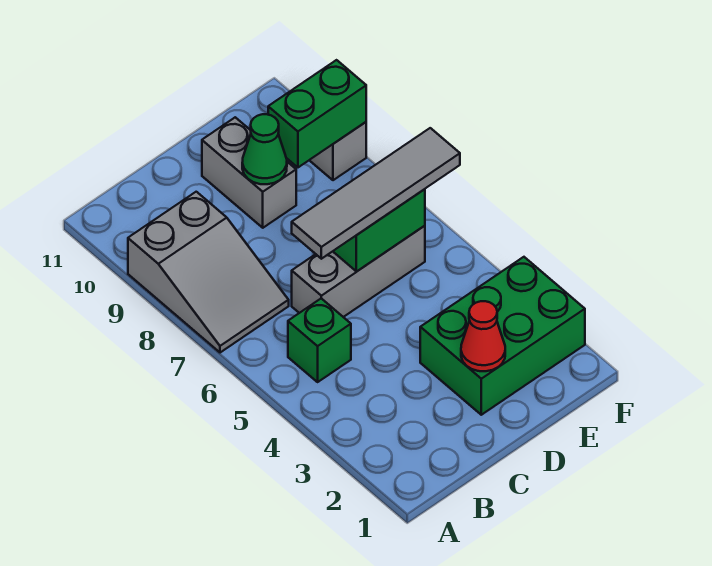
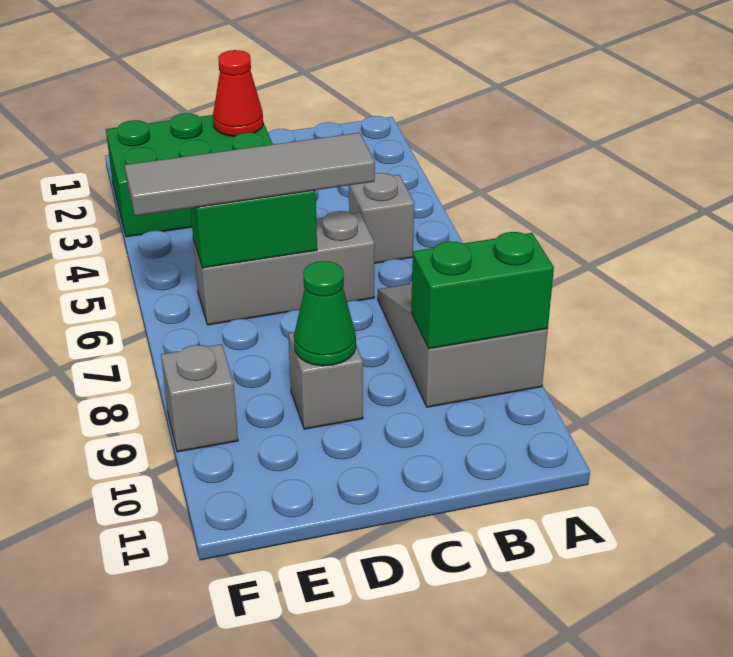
green brick B5 level 1 -> grey brick B5 level 1
grey brick D9:D10 level 1 -> grey brick D9 level 1
green brick E9:F9 level 2 -> green brick A9:B9 level 2

